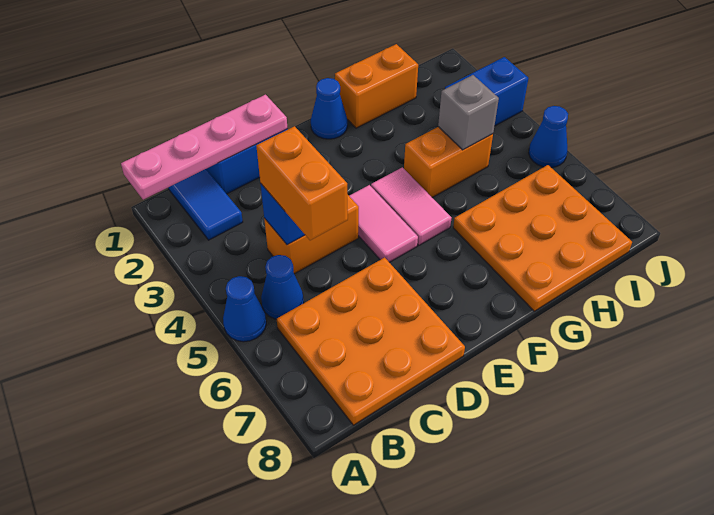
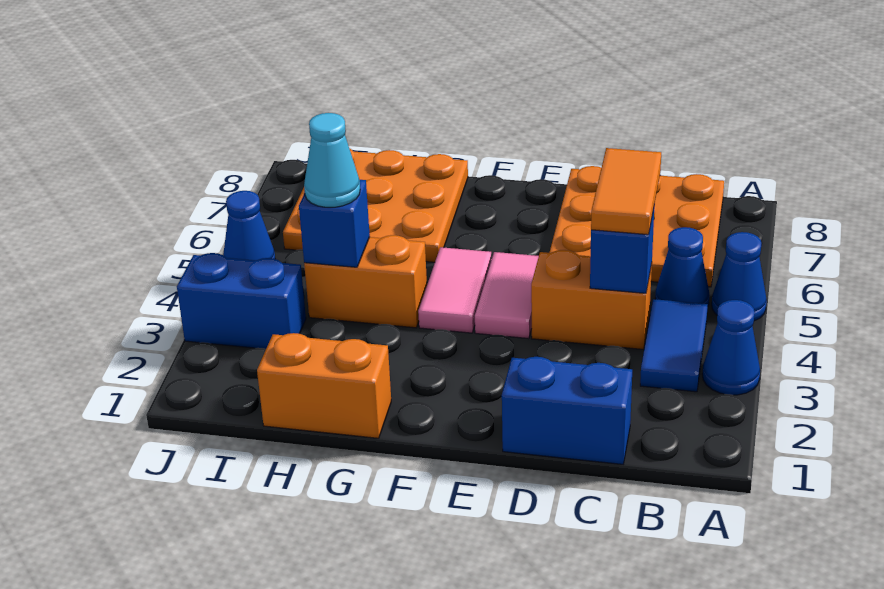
pink plate A1:D1 level 2 -> none
blue tile B1:B2 level 1 -> blue tile B3:B4 level 1
orange brick C4:C5 level 3 -> orange tile C4:C5 level 3
blue cone F1 level 1 -> blue cone A3 level 1
grey brick H4 level 2 -> blue brick H4 level 2
none -> cyan cone H4 level 3

